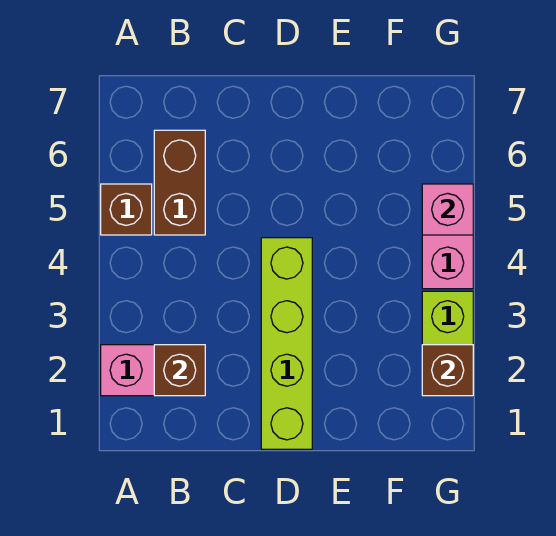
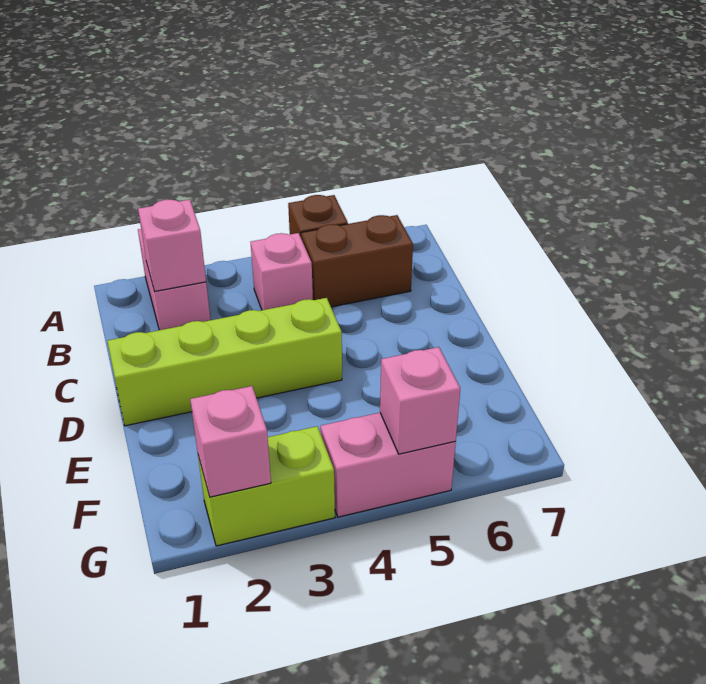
brown brick B2 level 2 -> pink brick B2 level 2
none -> pink brick B4 level 1
brown brick G2 level 2 -> pink brick G2 level 2

